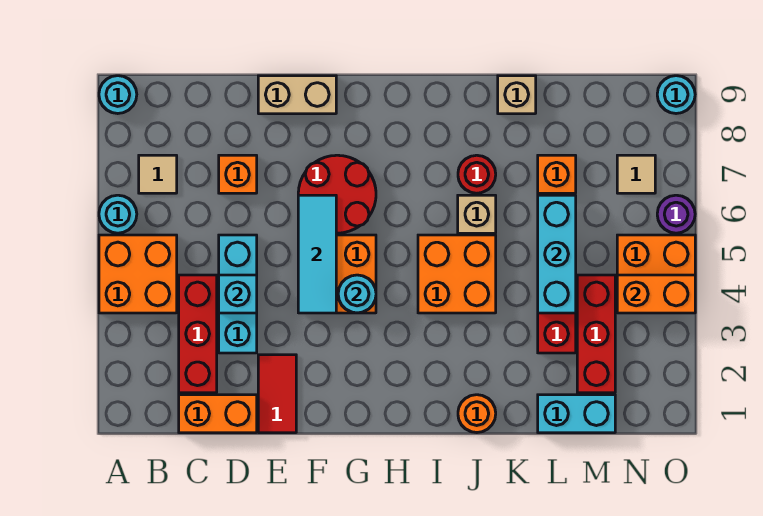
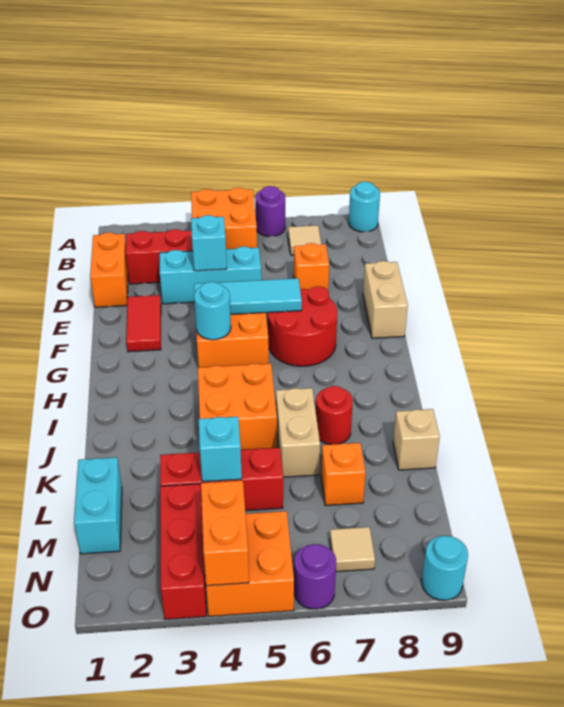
cyan round brick A6 level 1 -> purple round brick A6 level 1
red tile E1:E2 level 1 -> red tile E2:F2 level 1
orange round brick J1 level 1 -> none
tan brick J6 level 1 -> tan brick J6:K6 level 1
cyan brick L4:L6 level 2 -> cyan brick L4 level 2
red brick M2:M4 level 1 -> red brick M3:O3 level 1

